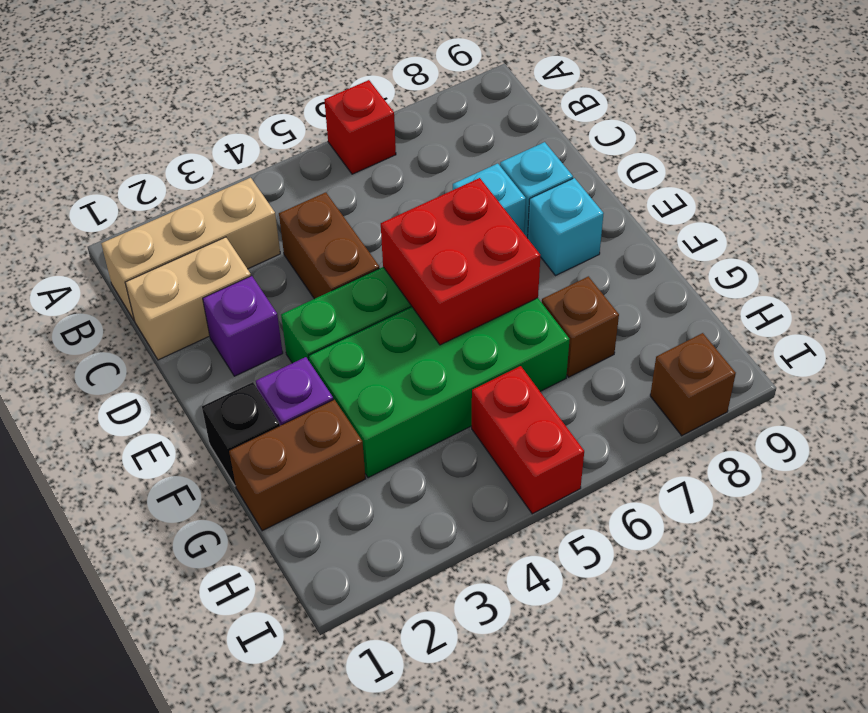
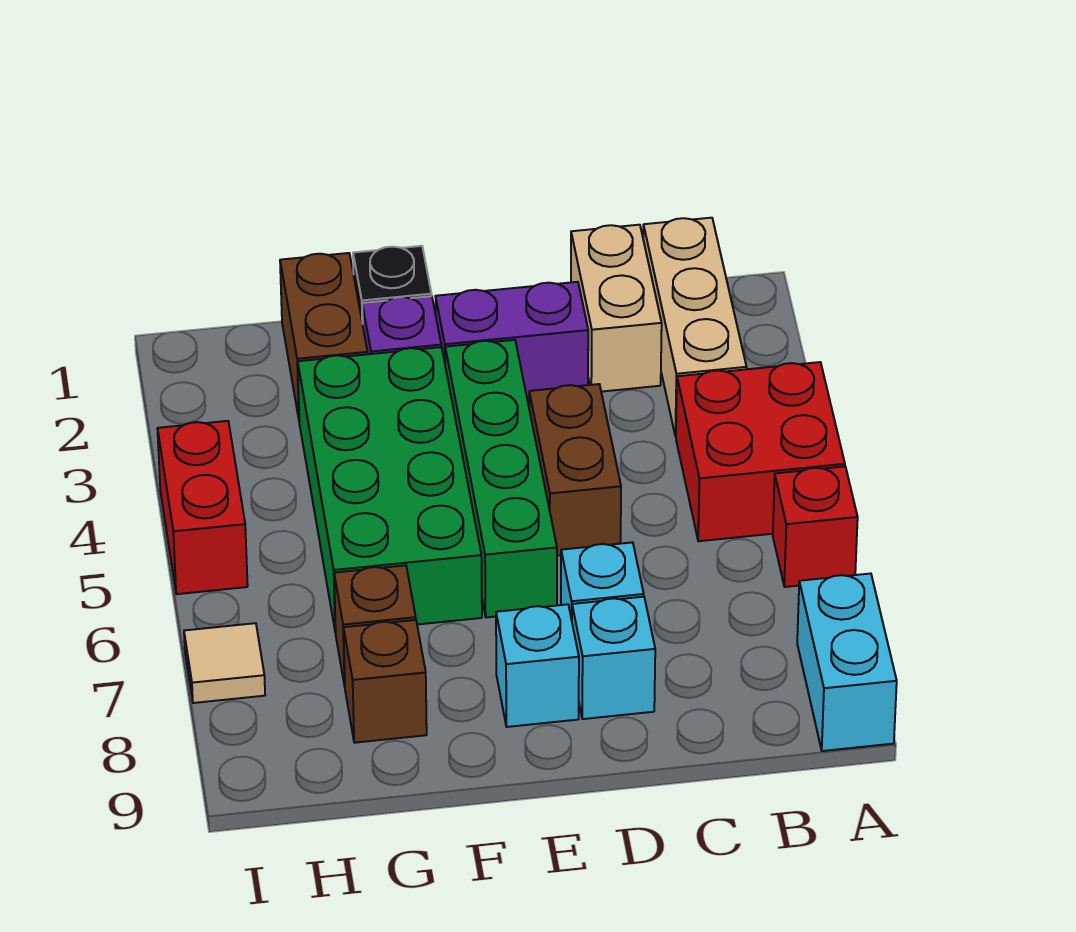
none -> cyan brick A8:A9 level 1
brown brick C4:D4 level 1 -> brown brick D4:D5 level 1
purple brick D2 level 1 -> purple brick D2:E2 level 1
red brick E5:F6 level 2 -> red brick A4:B5 level 1
red brick H5:I5 level 1 -> red brick I4:I5 level 1
none -> tan tile I7 level 1
brown brick I8 level 1 -> brown brick G8 level 1

